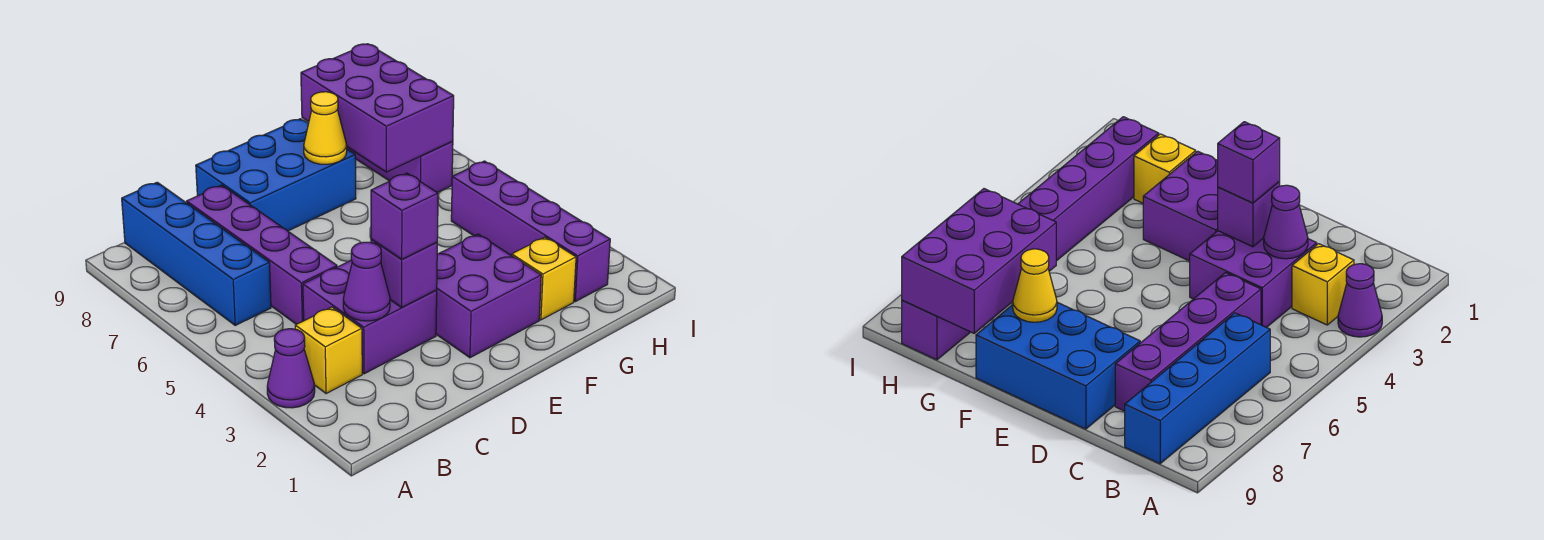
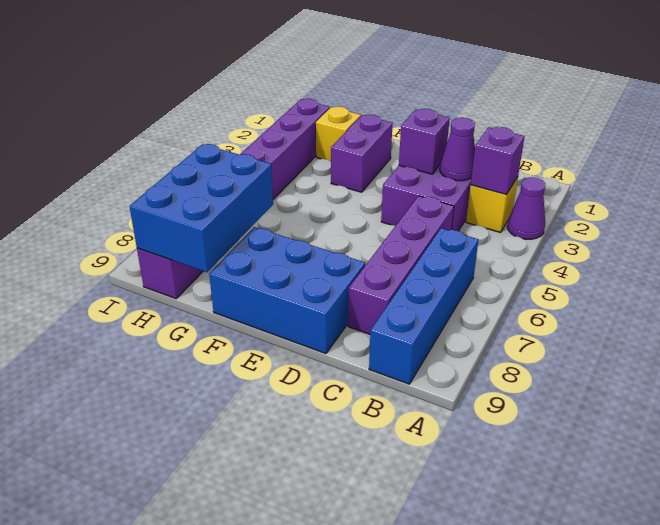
purple brick D3 level 3 -> purple brick B3 level 2
purple brick E2:F3 level 1 -> purple brick F2:F3 level 1
yellow cone F8 level 2 -> none
purple brick G7:H9 level 2 -> blue brick G7:H9 level 2

